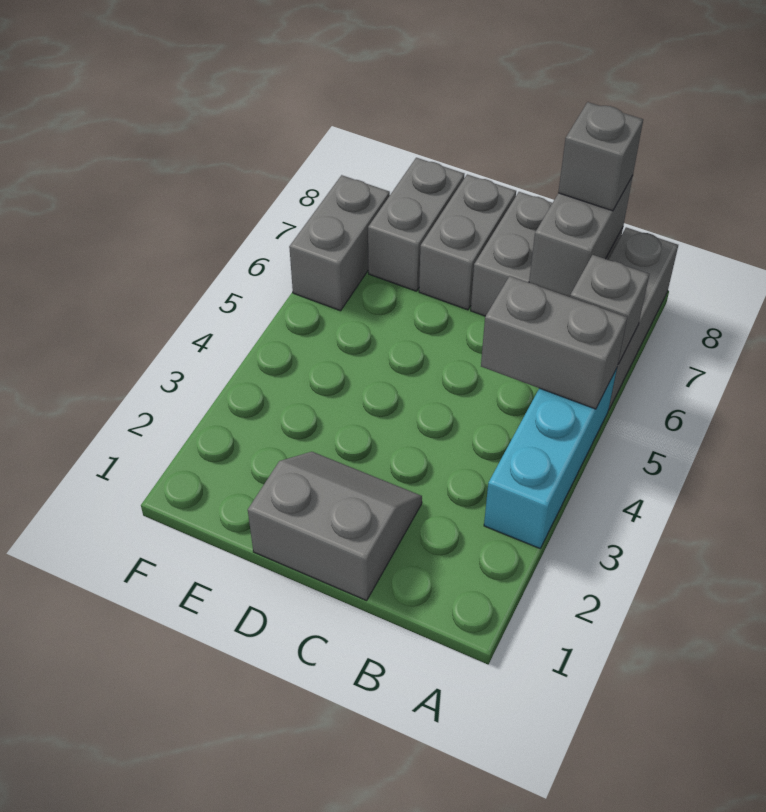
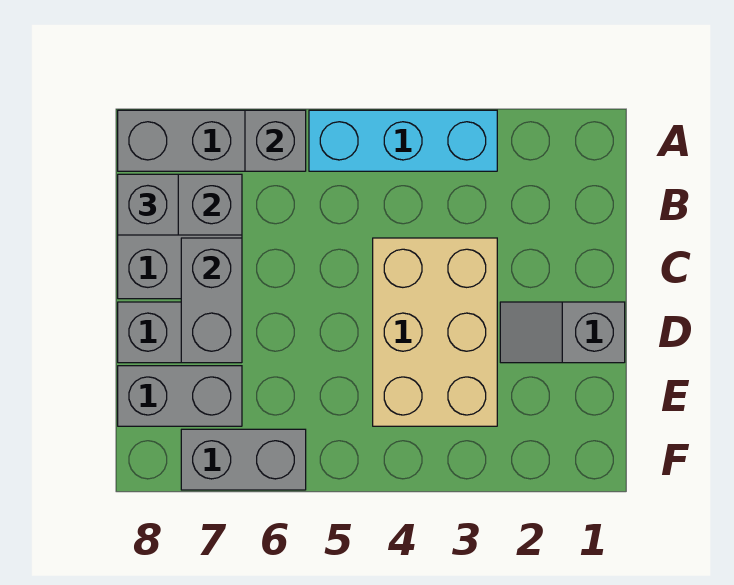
grey brick A5:B5 level 2 -> grey brick C7:D7 level 2
grey slope C1:D2 level 1 top 1 -> grey slope D1:D2 level 1 top 1
none -> tan brick C3:E4 level 1

